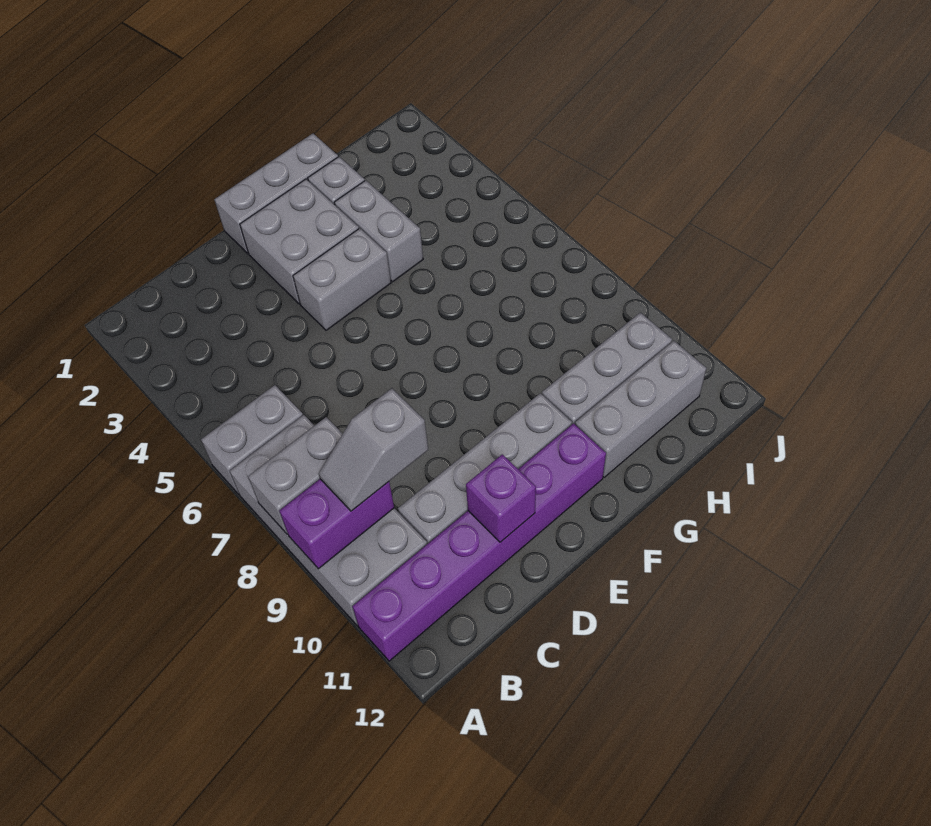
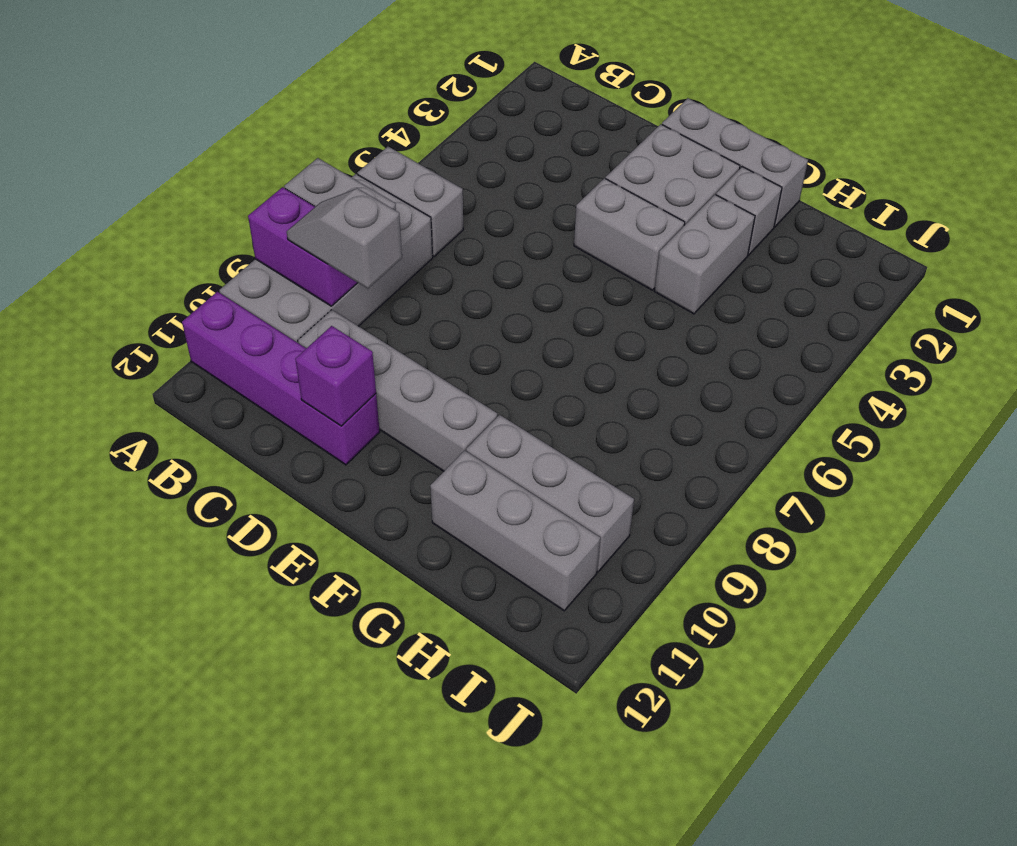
purple brick A11:F11 level 1 -> purple brick A11:D11 level 1

